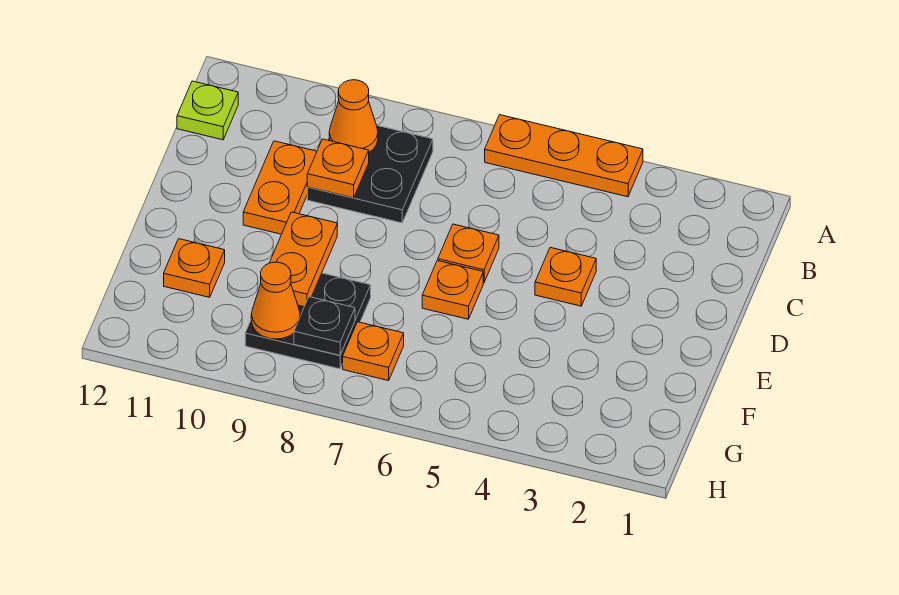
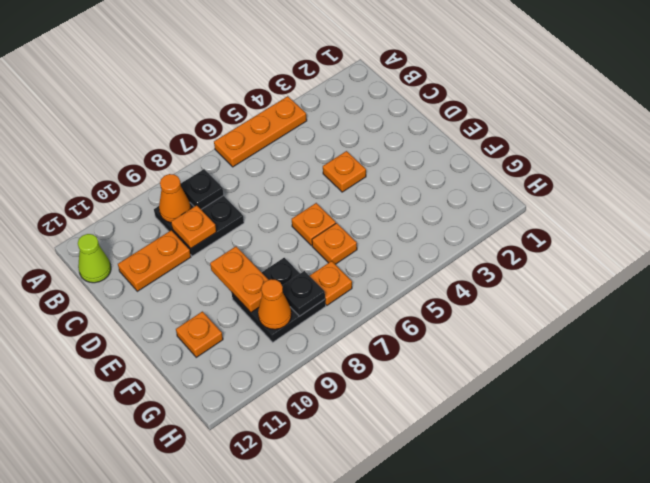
none -> black plate B8 level 2
lime plate B12 level 1 -> lime cone B12 level 1
orange plate C10:D10 level 1 -> orange plate C10:C11 level 1
orange plate D6 level 1 -> orange plate F6 level 1

